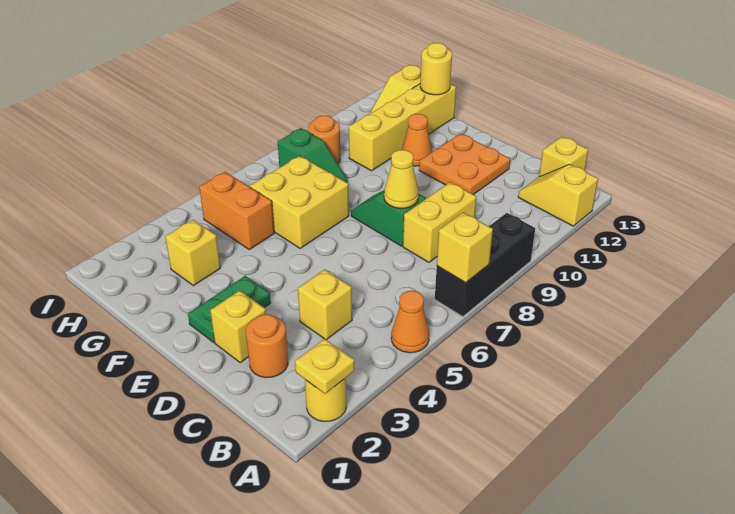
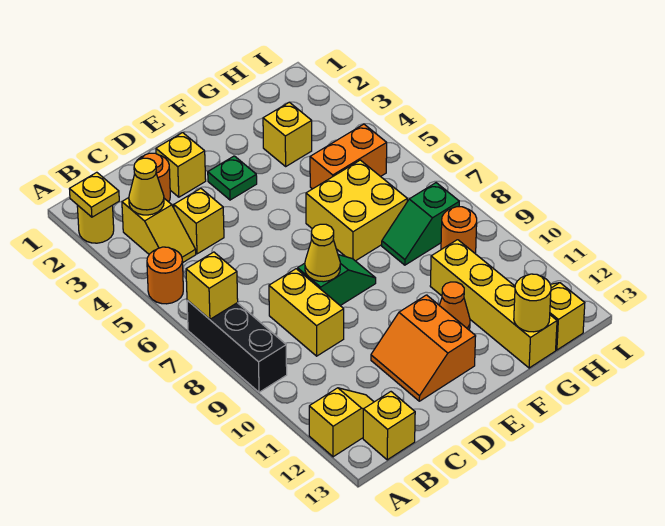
orange cone A5 level 1 -> orange round brick A5 level 1
none -> yellow slope B3:B4 level 1 top 3
none -> yellow cone B3 level 2
orange plate D11:E12 level 1 -> orange slope D11:E12 level 1 top E
green plate E2:E3 level 1 -> green plate E3 level 1

